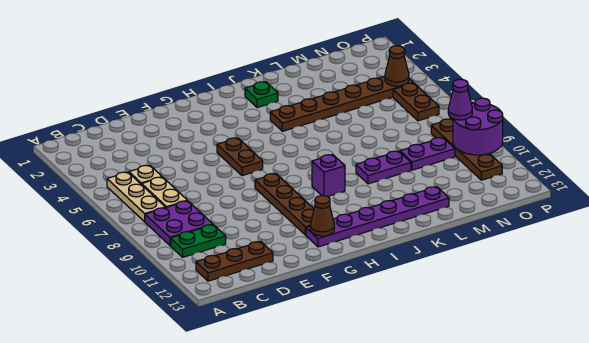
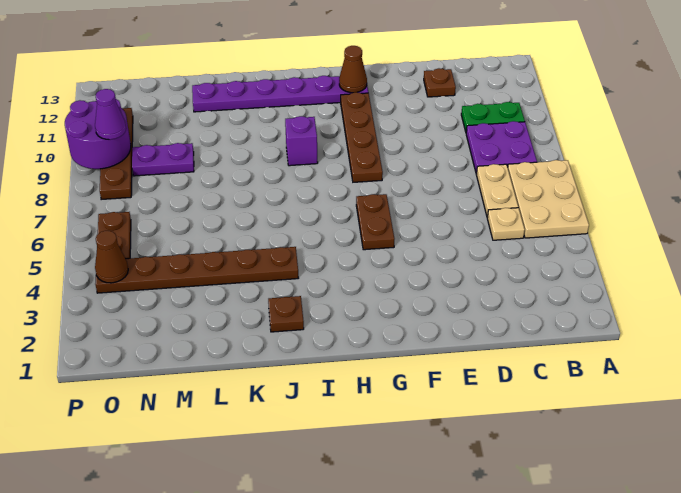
tan plate B5:B7 level 1 -> tan plate A5:B7 level 1
brown plate B12:D12 level 1 -> brown plate D12 level 1
green plate J2 level 1 -> brown plate J2 level 1
purple plate K9:L9 level 1 -> none

